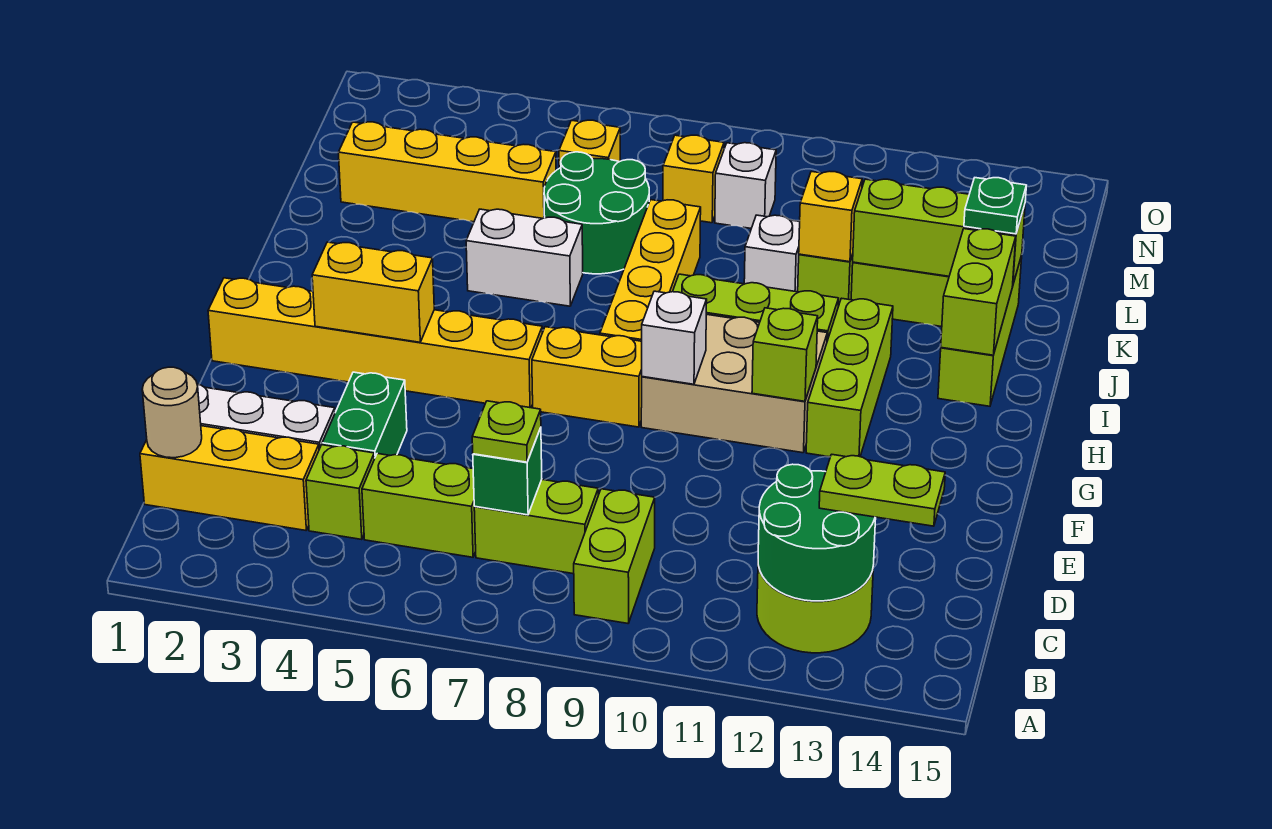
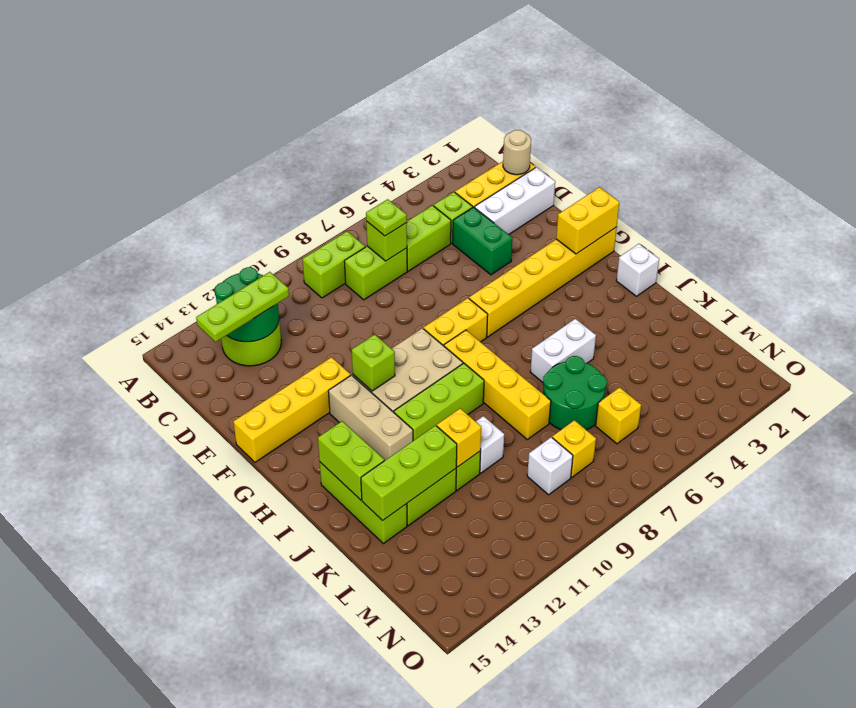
lime brick B9:C9 level 1 -> lime brick B8:B9 level 1
green brick C7 level 2 -> lime brick C7 level 2
lime plate C13:C14 level 3 -> lime plate C12:C14 level 3
yellow brick G3:G4 level 2 -> yellow brick G1:G2 level 2
white brick G9 level 2 -> white brick I1 level 1
lime brick G12:I12 level 1 -> tan brick G12:I12 level 1
green plate K14 level 3 -> none
yellow brick L2:L5 level 1 -> yellow brick F12:F15 level 1

